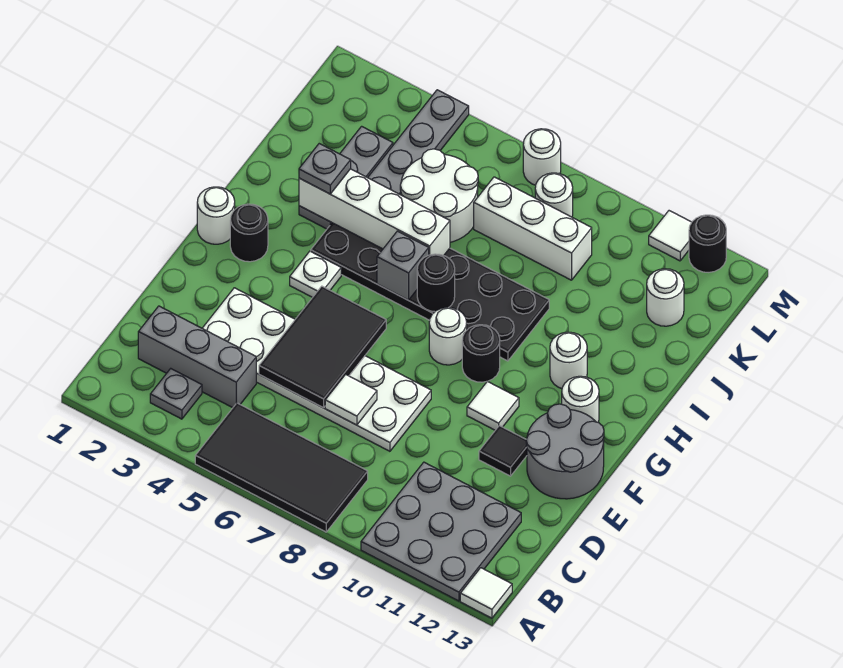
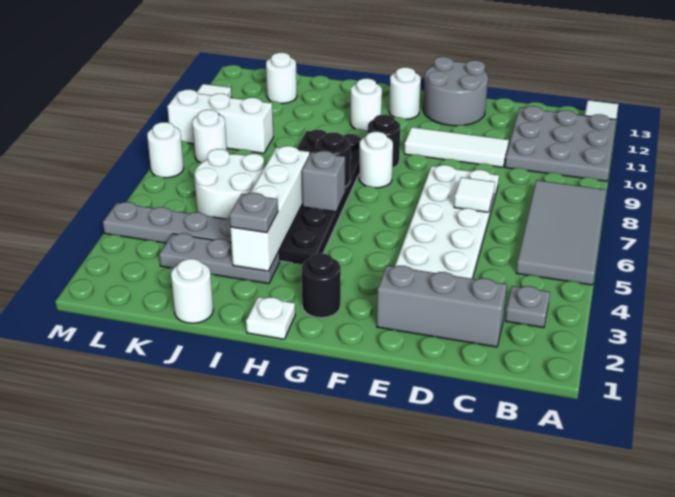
black tile A5:B8 level 1 -> grey tile A5:B8 level 1
grey brick C2:C4 level 1 -> grey brick C2:E2 level 1
black tile D5:F6 level 2 -> none
black tile E11 level 1 -> none
white tile F10 level 1 -> white tile D10:F10 level 1
white round brick G1 level 1 -> white round brick J1 level 1
white plate G4 level 1 -> white plate H1 level 1
white brick K7:K9 level 1 -> white brick K9:M9 level 1
black round brick M12 level 1 -> none

